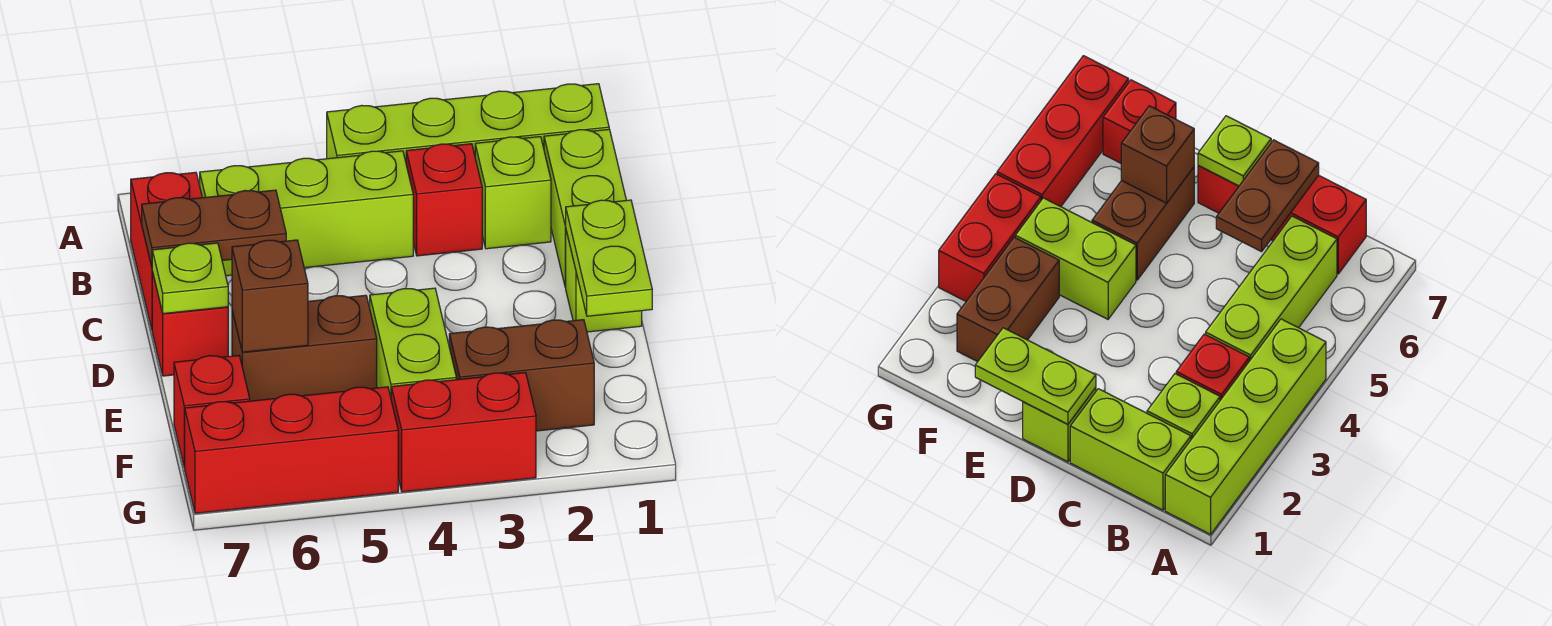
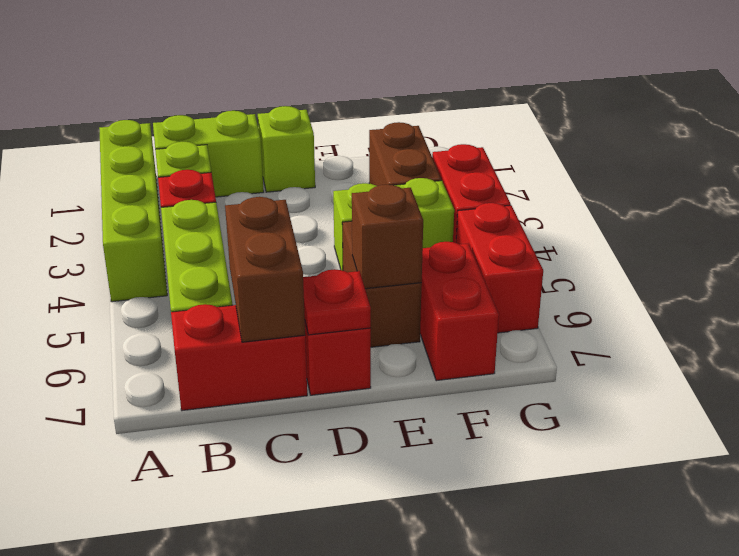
brown plate C6:C7 level 2 -> brown brick C6:C7 level 2
lime plate D1:E1 level 2 -> none
lime plate D7 level 2 -> red plate D7 level 2
red brick F7 level 1 -> red brick F6:F7 level 1
red brick G5:G7 level 1 -> red brick G5:G6 level 1

